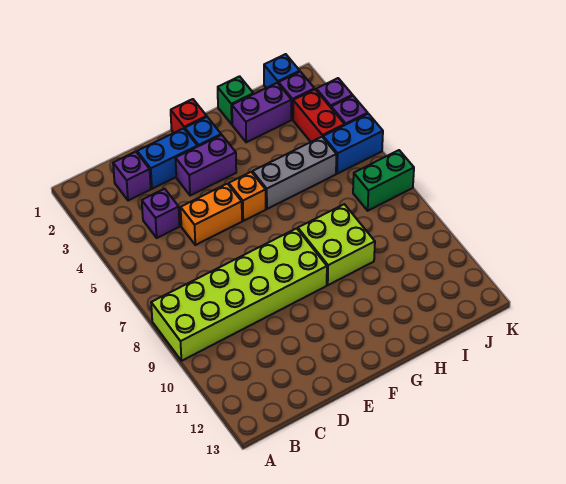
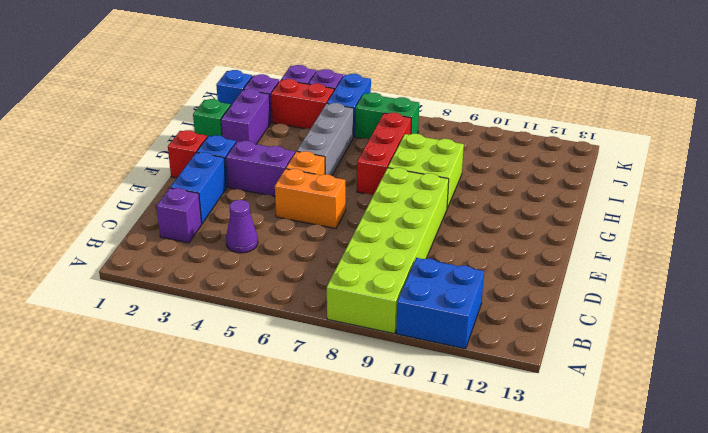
none -> blue brick A10:B11 level 1
purple brick C4 level 1 -> purple cone C4 level 1
orange brick D5:E5 level 1 -> orange brick E5:E6 level 1
purple brick E3:F3 level 1 -> purple brick F3:F4 level 1
none -> red brick G7:I7 level 1
green brick J7:K7 level 1 -> green brick J6:J7 level 1

